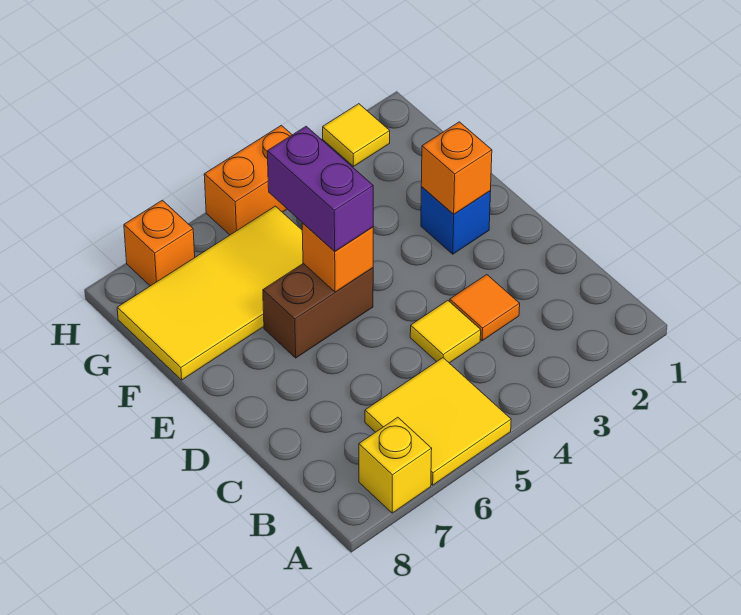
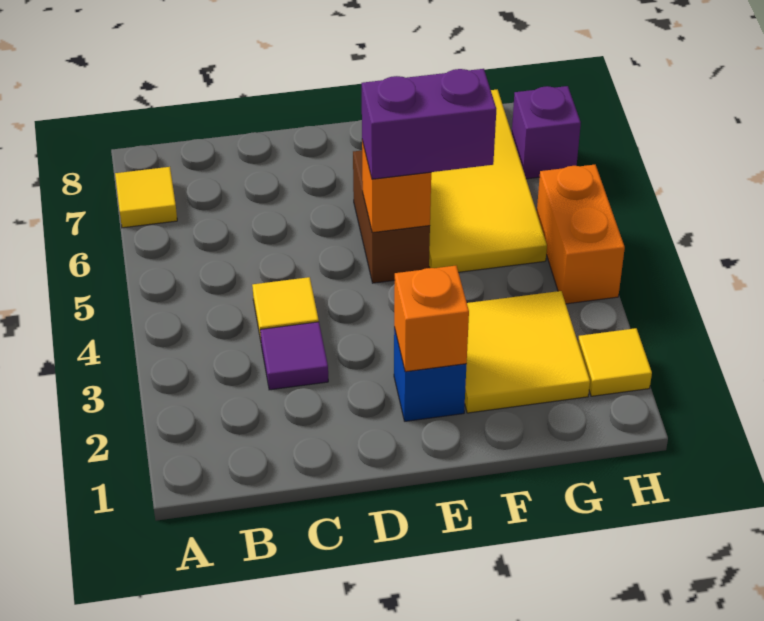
yellow tile A5:B6 level 1 -> yellow tile F2:G3 level 1
yellow brick A7 level 1 -> yellow tile A7 level 1
orange tile C3 level 1 -> purple tile C3 level 1
orange brick H7 level 1 -> purple brick H7 level 1

